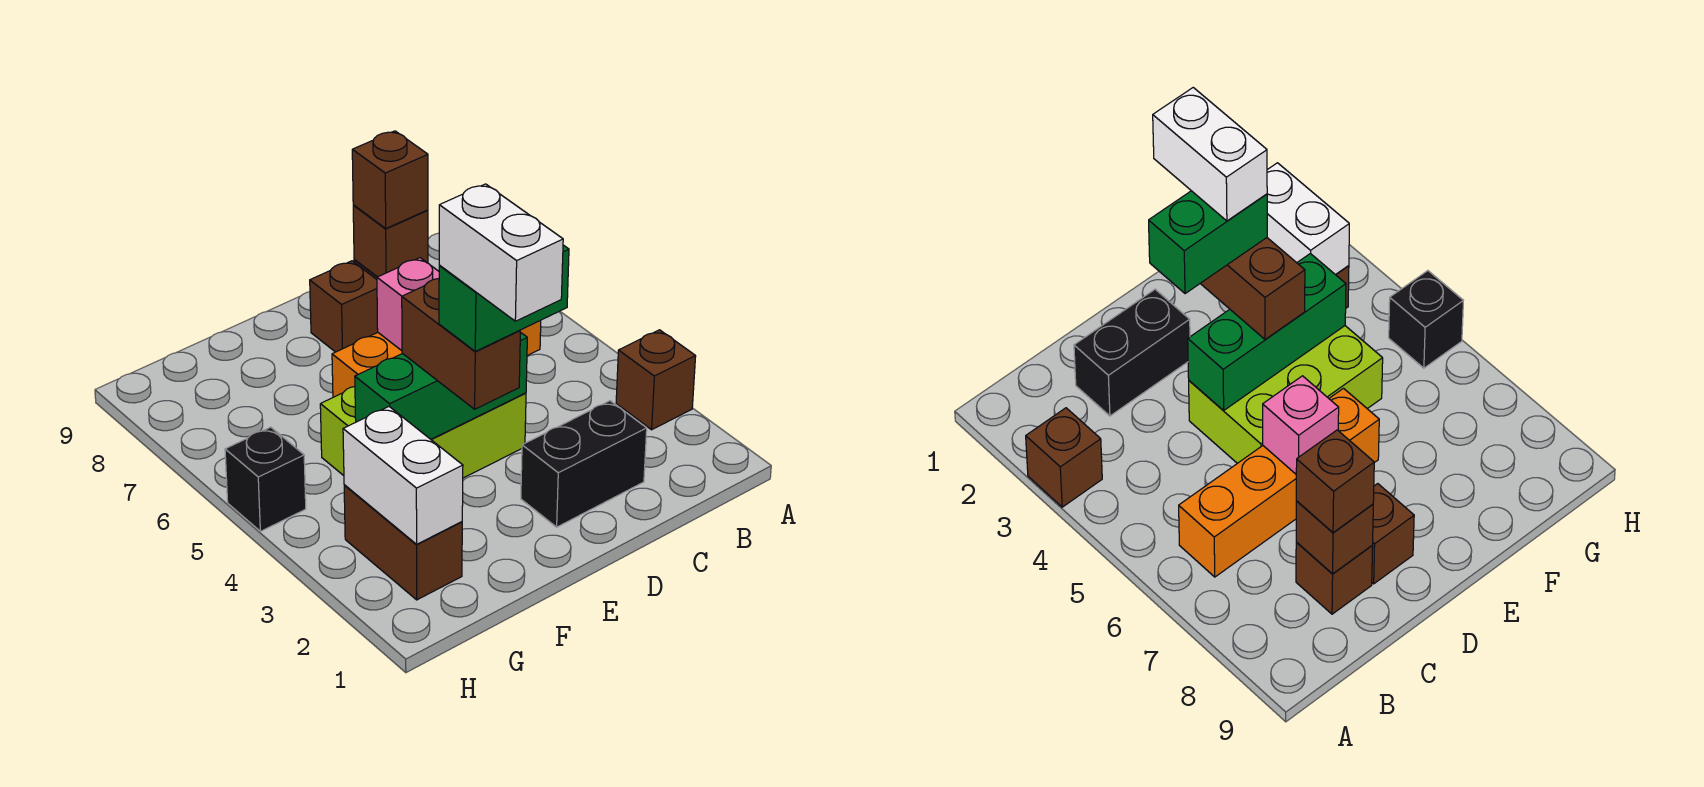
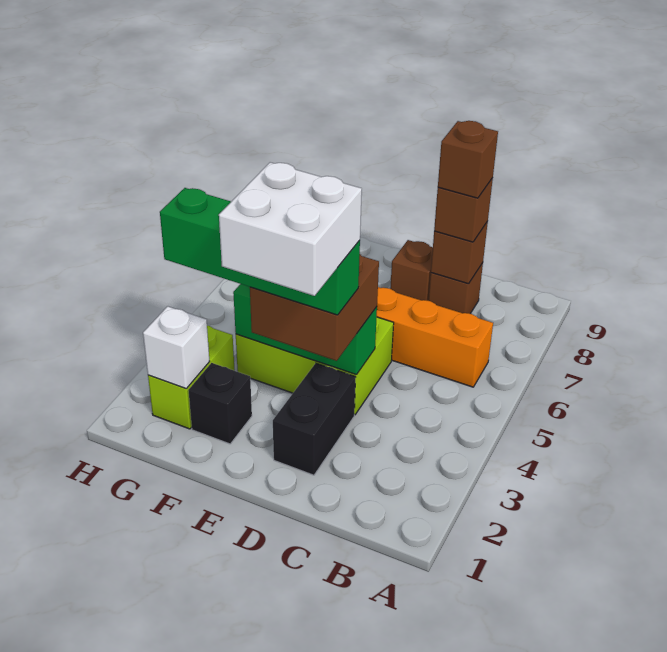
brown brick A3 level 1 -> brown brick C8 level 4
black brick C2:D2 level 1 -> black brick D2:D3 level 1
green brick D3:E3 level 4 -> green brick D3:G3 level 4
pink brick D6 level 2 -> none
white brick E2:E3 level 5 -> white brick D2:E3 level 5
brown brick E3:E4 level 3 -> brown brick D3:E4 level 3
brown brick G2:G3 level 1 -> lime brick G2:G3 level 1
white brick G2:G3 level 2 -> white brick G2 level 2
black brick H5 level 1 -> black brick F2 level 1

